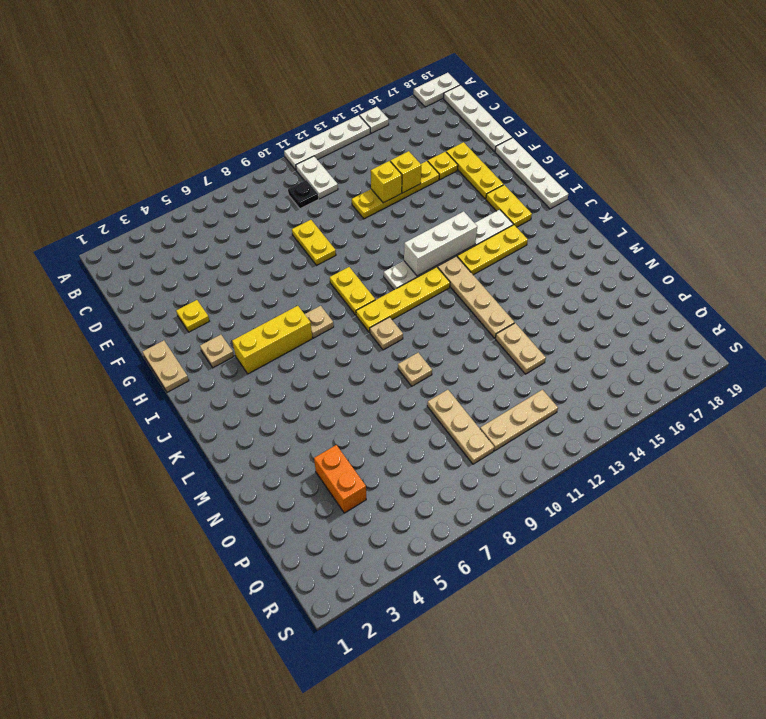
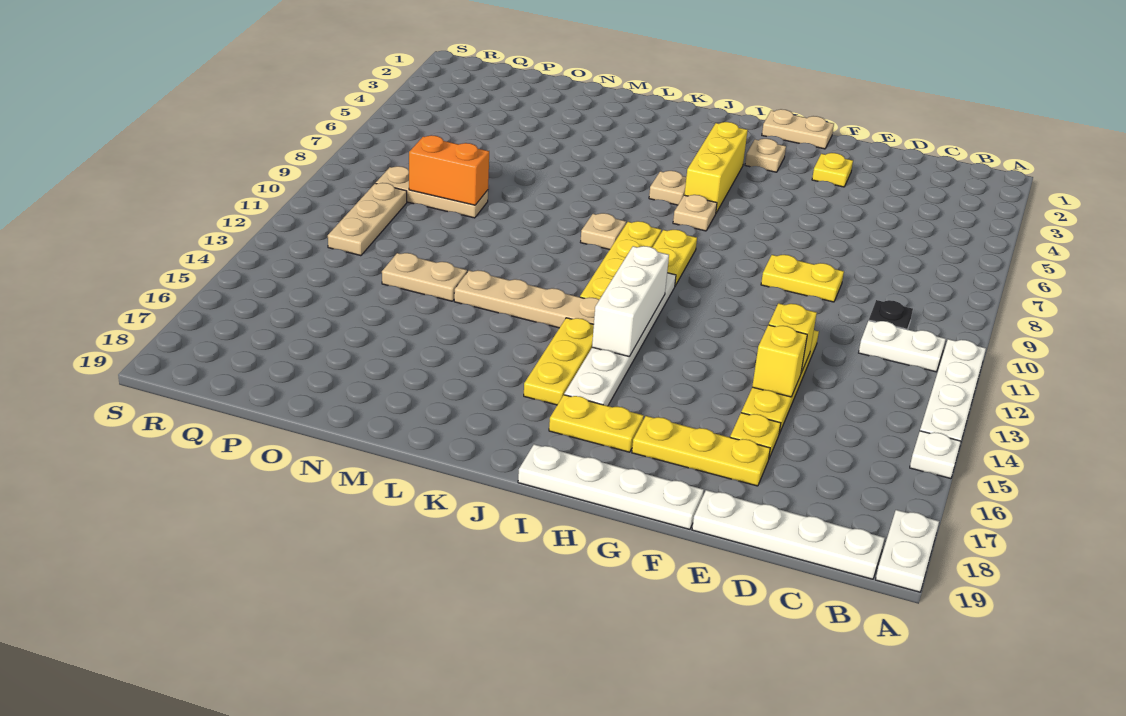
yellow plate H9:I9 level 1 -> yellow plate I9:I10 level 1
tan plate M9 level 1 -> tan plate J6 level 1
orange brick O4:P4 level 1 -> orange brick O9:P9 level 2

